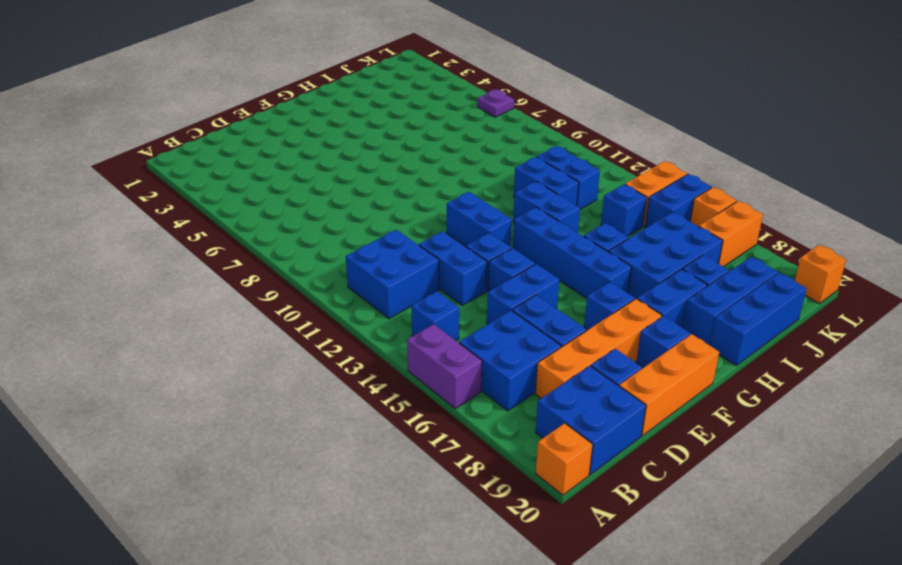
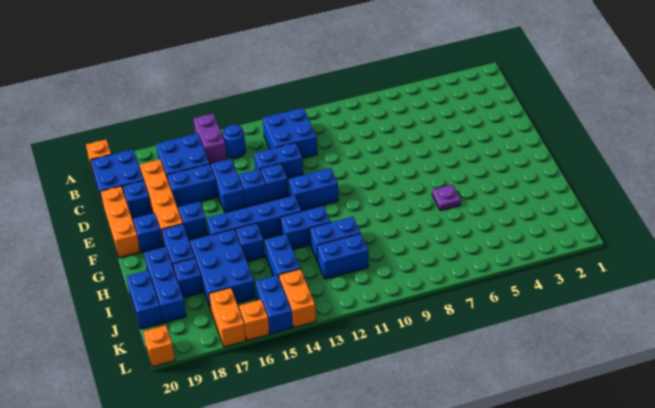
purple brick A15:A16 level 1 -> purple brick A15:B15 level 1
blue brick B14 level 1 -> blue round brick B14 level 1
blue brick H20:J20 level 1 -> blue brick I20:J20 level 1
blue brick J14 level 1 -> blue brick I14:J14 level 1
purple plate L6 level 1 -> purple plate H6 level 1

